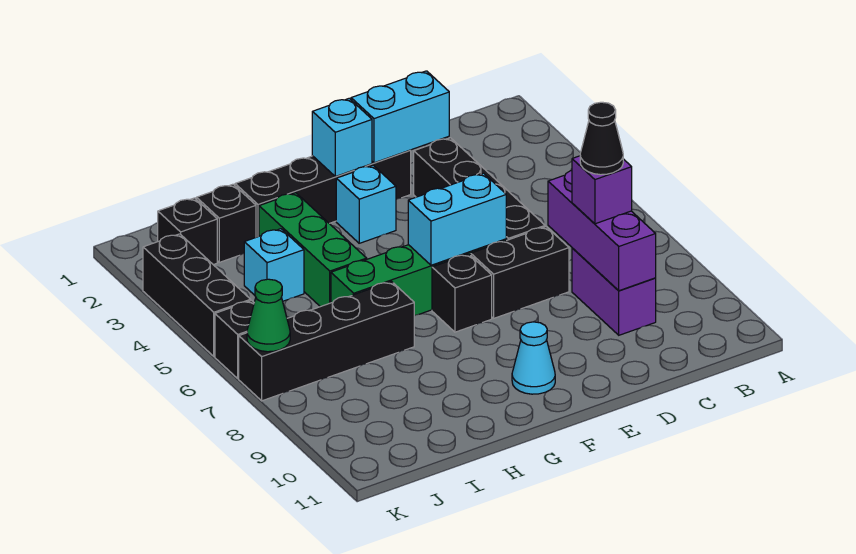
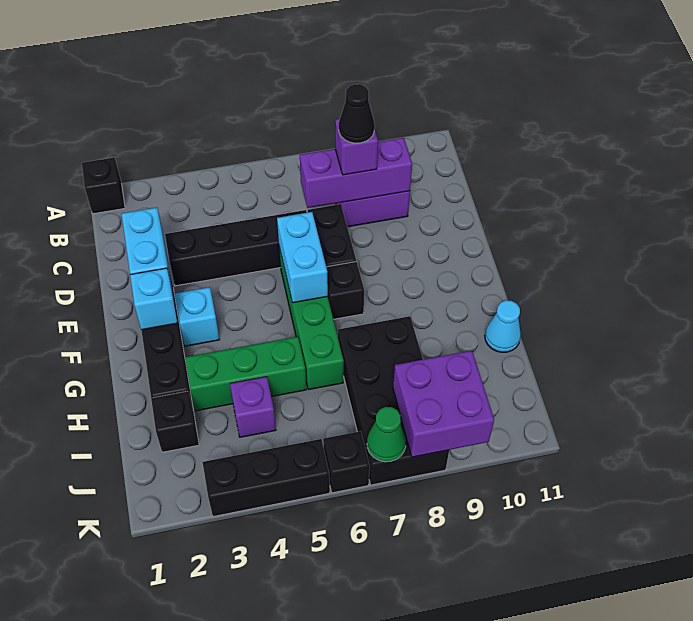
cyan cone F10 level 1 -> cyan cone H11 level 1
black brick H7:K7 level 1 -> black brick H7:K8 level 1
cyan brick I4 level 1 -> purple brick I4 level 1
black brick J2 level 1 -> black brick A1 level 1
none -> purple brick J8:K9 level 2

